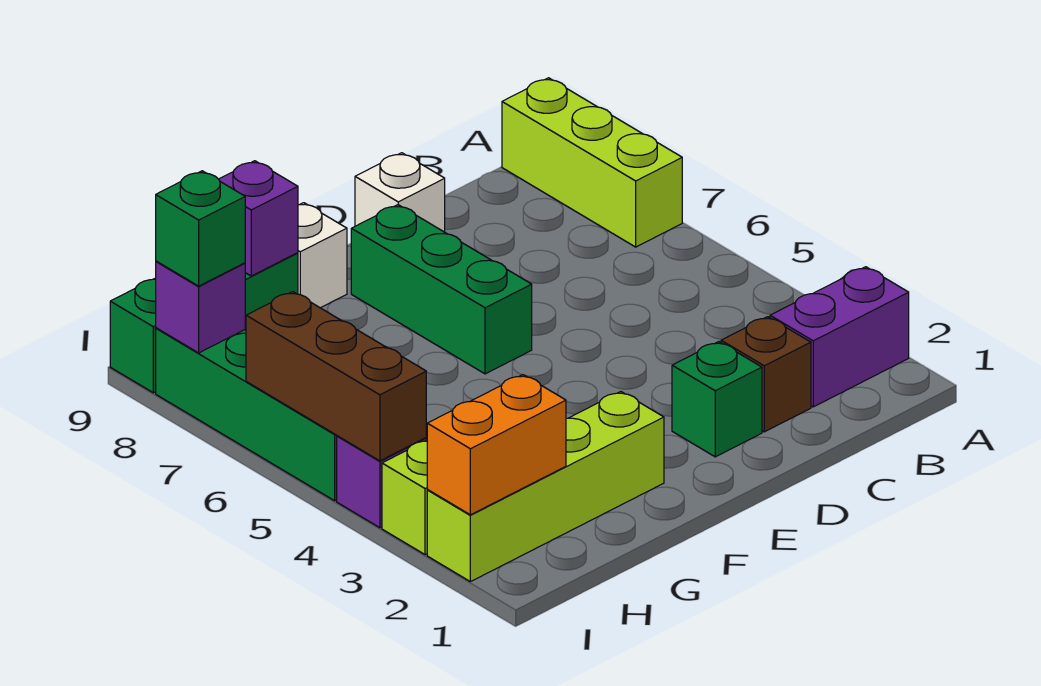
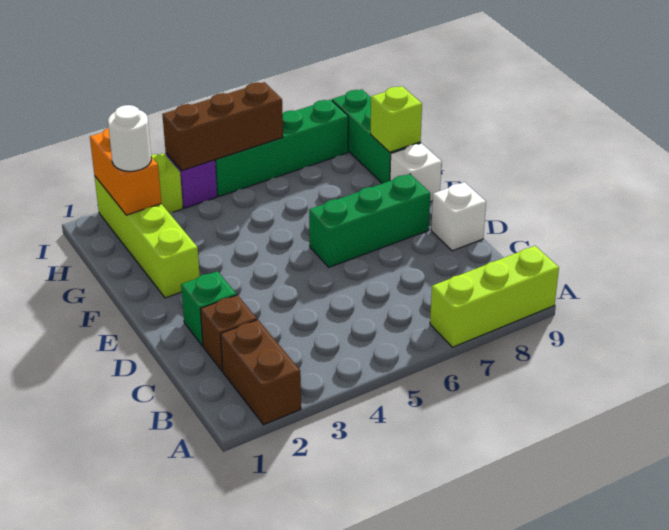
purple brick A2:B2 level 1 -> brown brick A2:B2 level 1
purple brick G9 level 2 -> lime brick G9 level 2
none -> white round brick H2 level 3
purple brick I8 level 2 -> none
green brick I8 level 3 -> none

